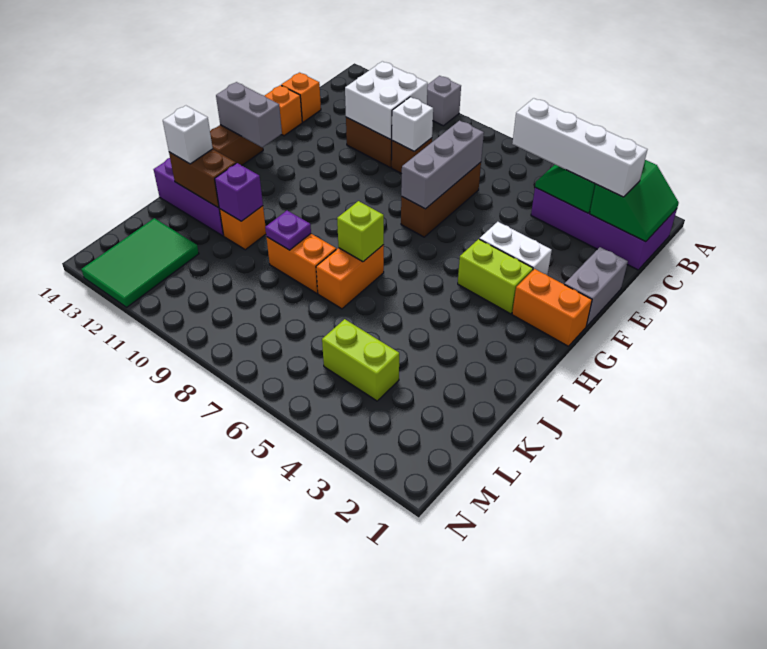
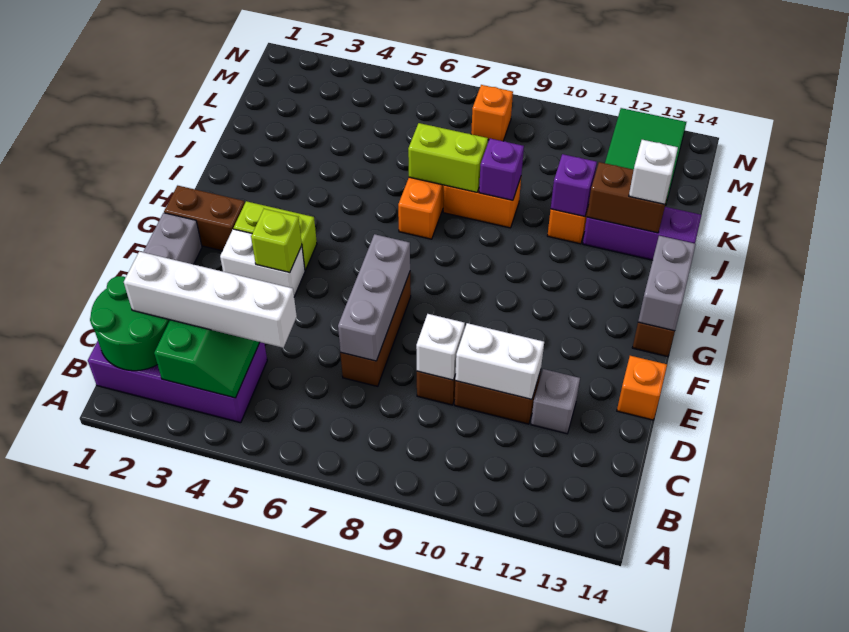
grey brick A10 level 1 -> grey brick D12 level 1
green slope B1:C2 level 2 top 2 -> green round brick B1:C2 level 2
white brick C10:D11 level 2 -> white brick D10:D11 level 2
orange brick D14 level 1 -> orange brick M8 level 1
orange brick G1:G2 level 1 -> brown brick G1:G2 level 1
grey brick G13:G14 level 2 -> grey brick G14:H14 level 2
lime brick I7 level 2 -> lime brick F4 level 2
purple plate J9 level 2 -> purple brick J9 level 2
lime brick L4:L5 level 1 -> lime brick J7:J8 level 2

